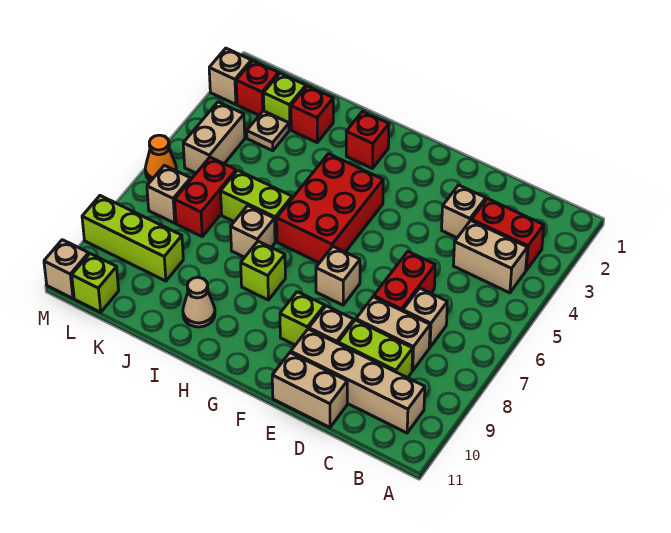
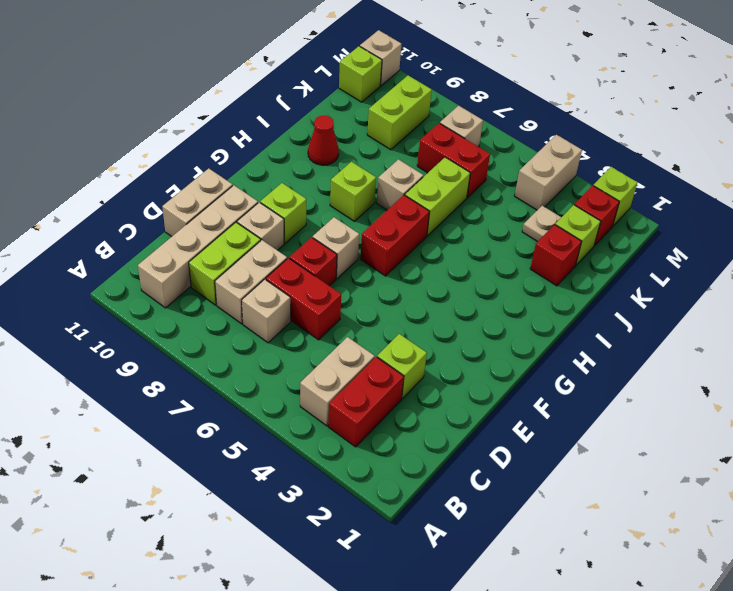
tan brick D3 level 1 -> lime brick D3 level 1
red brick G4:H6 level 1 -> red brick G6:H6 level 1
red brick H2 level 1 -> red brick E7 level 1
tan cone I10 level 1 -> red cone I10 level 1
lime brick K9:M9 level 1 -> lime brick K9:L9 level 1
tan brick L4:L5 level 1 -> tan brick L4:M4 level 1
tan brick M2 level 1 -> lime brick M2 level 1
orange cone M6 level 1 -> none

